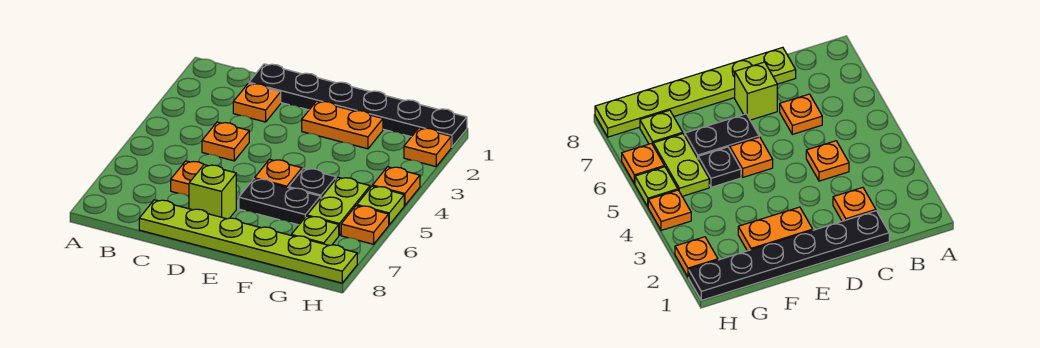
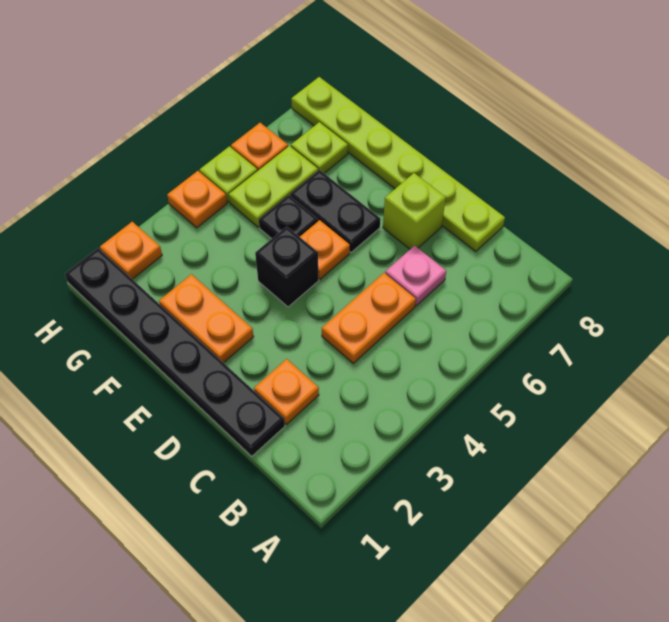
orange plate C4 level 1 -> orange plate C4:C5 level 1
orange plate C6 level 1 -> pink plate C6 level 1
none -> black brick E4 level 1

